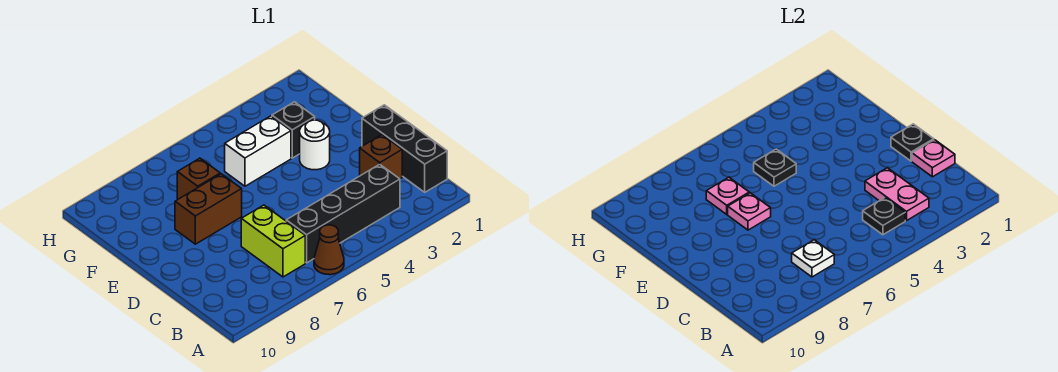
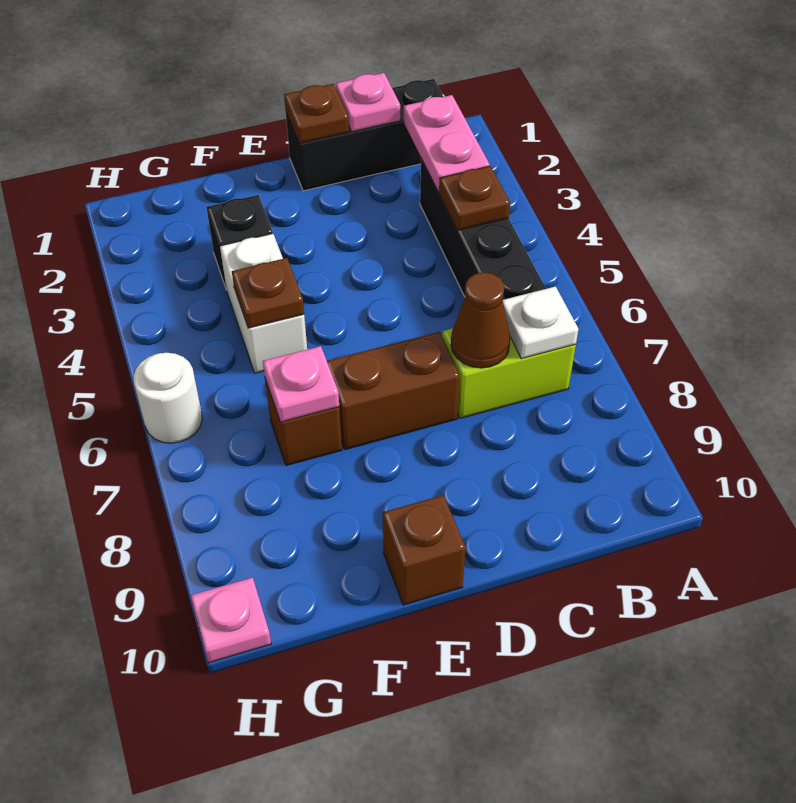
brown cone A6 level 1 -> brown cone C7 level 2
pink plate B3:C3 level 2 -> pink plate B2:B3 level 2
black plate B4 level 2 -> brown plate B4 level 2
brown brick C2 level 1 -> brown brick E10 level 1
black plate D1 level 2 -> brown plate D1 level 2
white round brick E3 level 1 -> white round brick H6 level 1
brown brick E7:E8 level 1 -> brown brick D7:E7 level 1
pink plate E7 level 2 -> pink plate H10 level 1
black plate F5 level 2 -> brown plate F5 level 2

